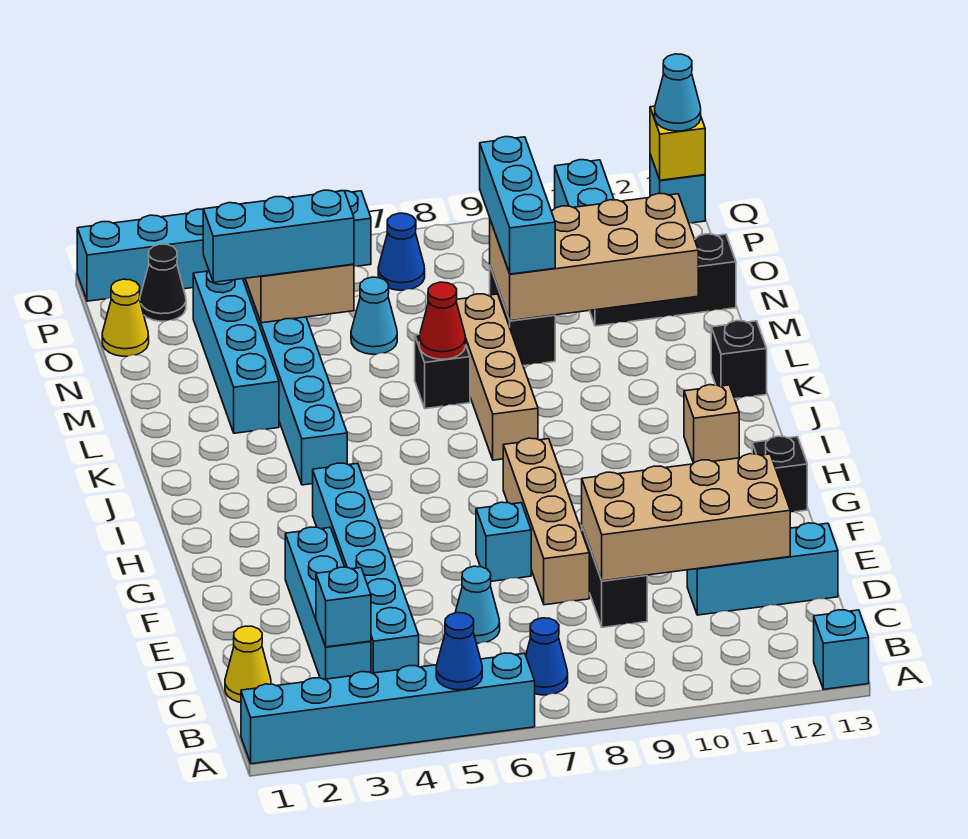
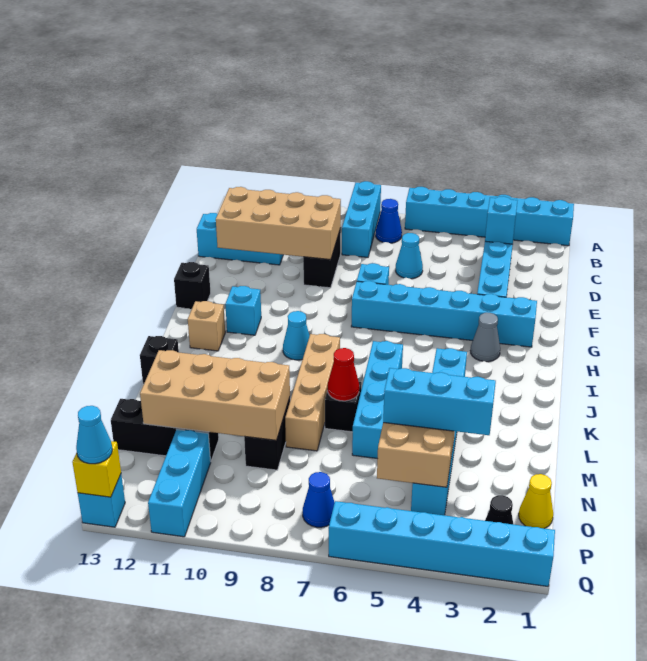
blue cone A5 level 2 -> none
cyan brick A13 level 1 -> cyan brick H11 level 1
yellow cone C1 level 1 -> none
cyan brick C4:H4 level 1 -> cyan brick G2:G7 level 1
tan brick E8:H8 level 1 -> none
none -> grey cone H3 level 1
cyan brick L3:O3 level 1 -> cyan brick J6:M6 level 1
cyan brick M9:O9 level 3 -> cyan brick A8:C8 level 1
cyan cone N6 level 1 -> cyan cone I9 level 1

